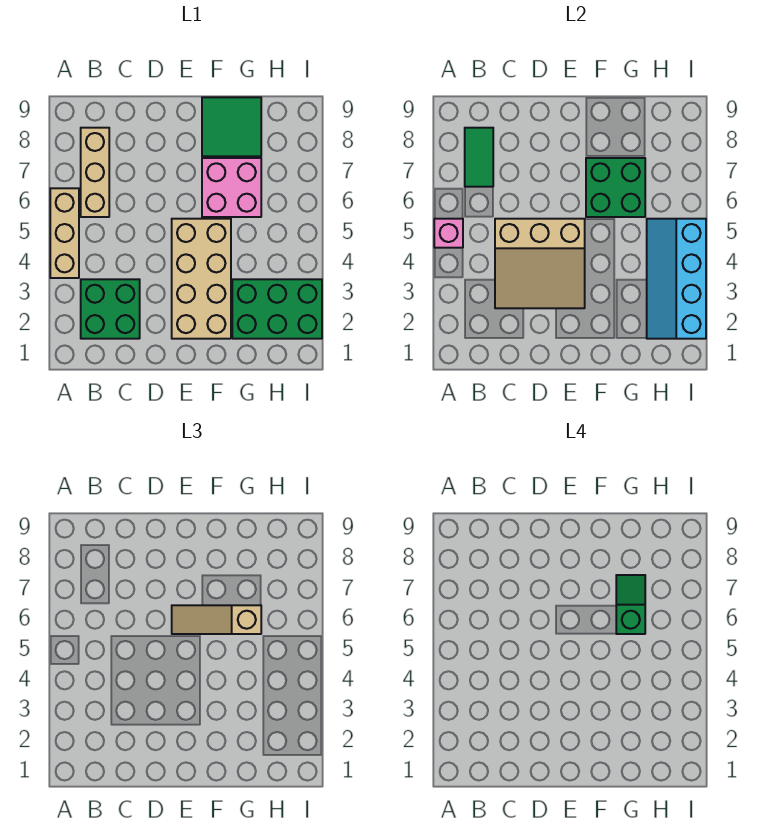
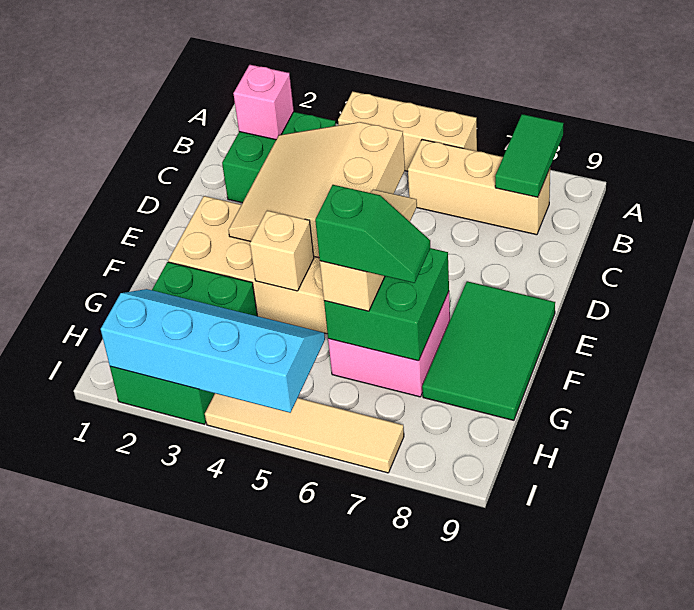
pink brick A5 level 2 -> pink brick B2 level 2
green tile B7:B8 level 2 -> green tile A8:B8 level 2
none -> tan brick F4 level 2
green tile F8:G9 level 1 -> green tile E8:G9 level 1
none -> tan tile I4:I7 level 1

